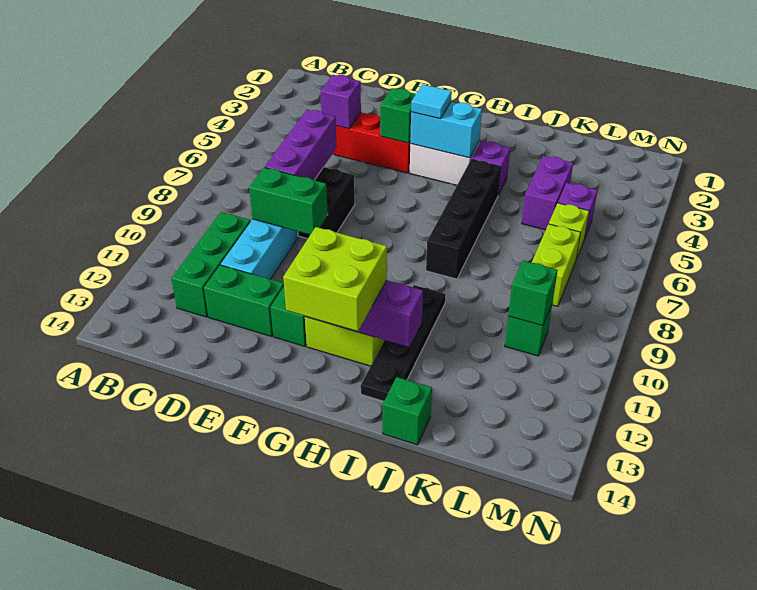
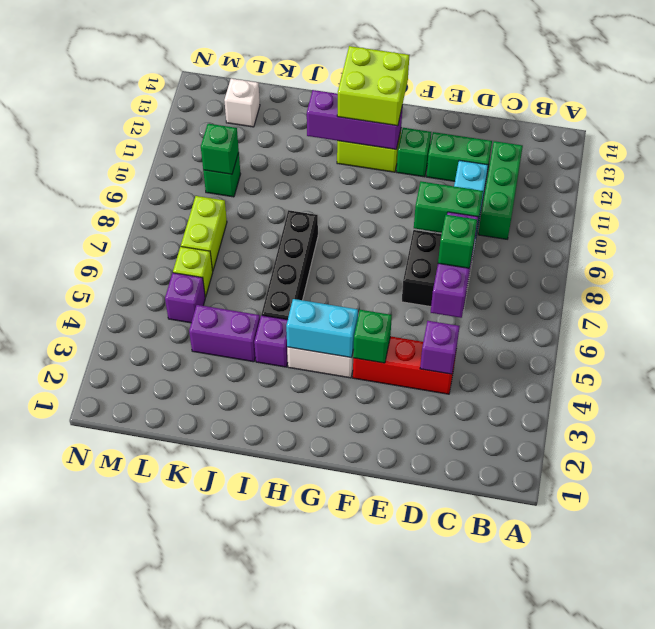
cyan tile G4 level 3 -> none
black plate I10:I13 level 1 -> none
green brick J14 level 1 -> green brick D7 level 3
purple brick K4:K5 level 1 -> purple brick J4:K4 level 1
none -> white brick L13 level 1

